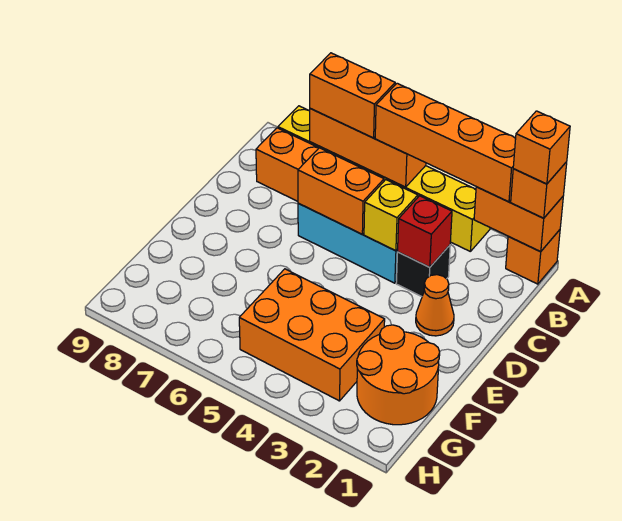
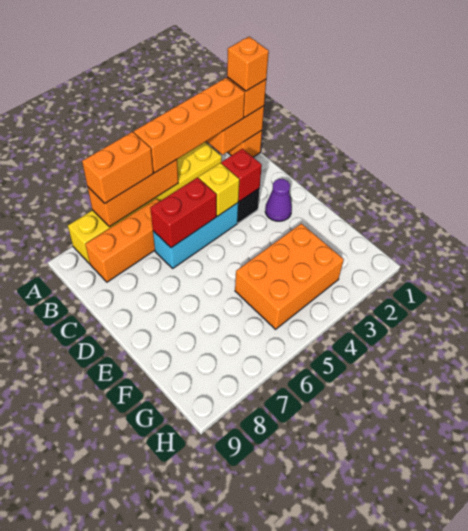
orange brick C5:C6 level 2 -> red brick C5:C6 level 2
orange cone D2 level 1 -> purple cone D2 level 1
orange round brick F1:G2 level 1 -> none

